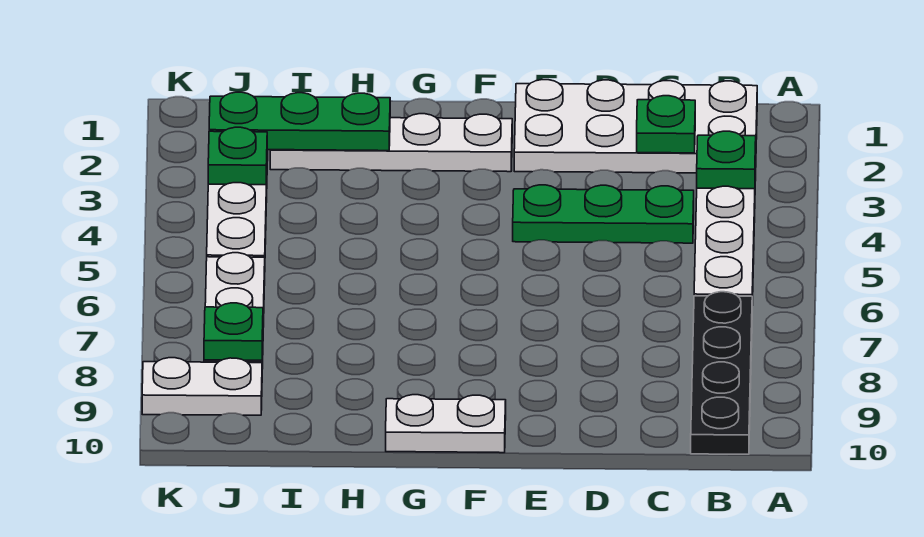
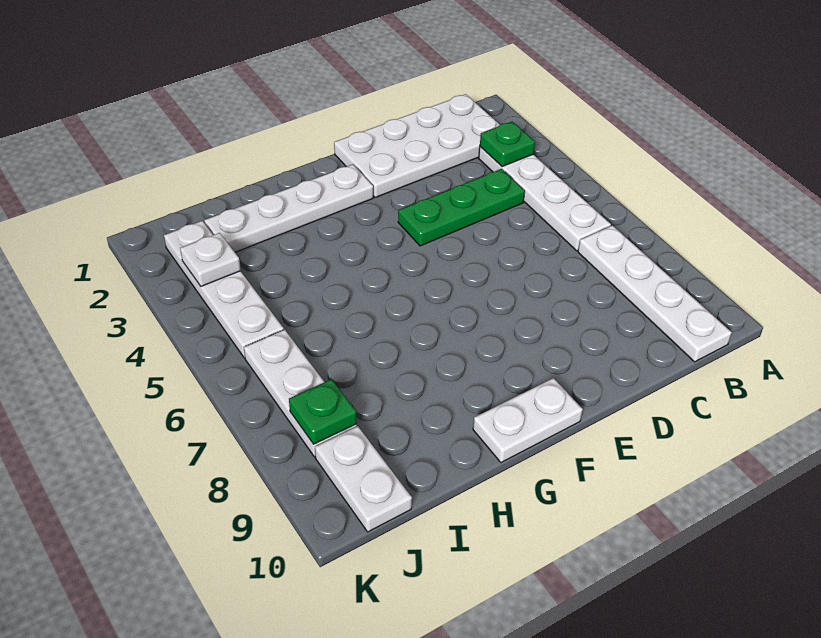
black plate B7:B10 level 1 -> white plate B7:B10 level 1
green plate C2 level 2 -> none
green plate H2:J2 level 2 -> none
green plate J3 level 2 -> white plate J3 level 2
white plate J9:K9 level 1 -> white plate J9:J10 level 1

